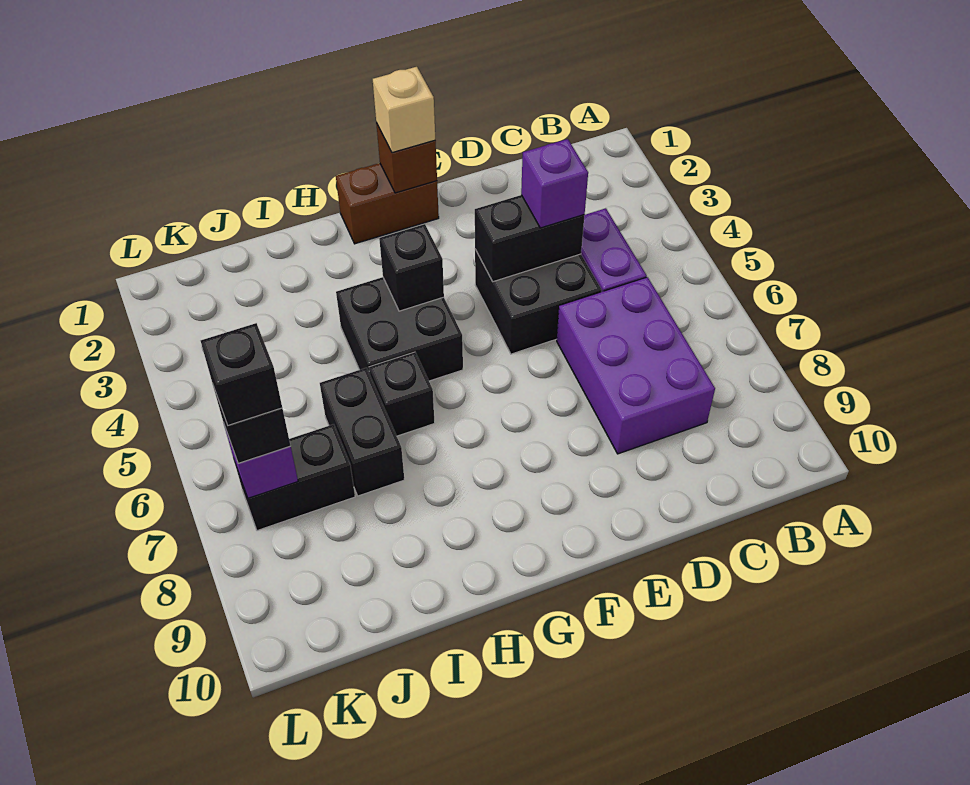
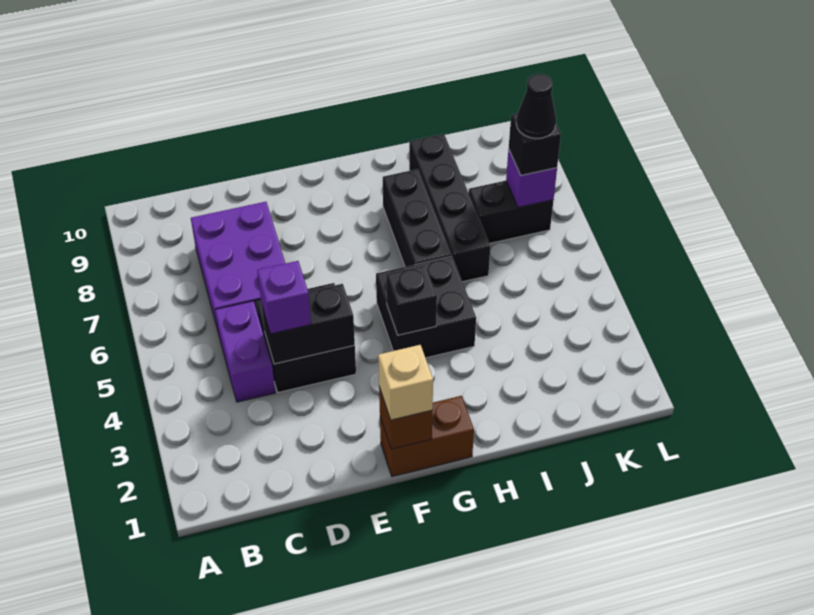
black brick H6 level 1 -> black brick H6:H8 level 1
black brick I6:I7 level 1 -> black brick I6:I9 level 1
black brick K7 level 4 -> black cone K7 level 4

